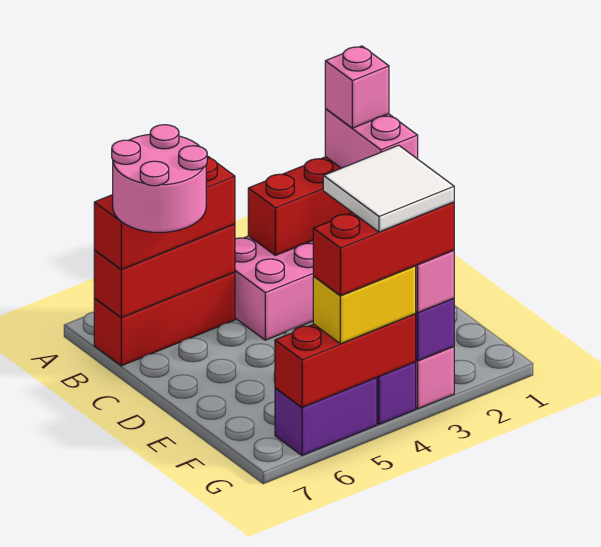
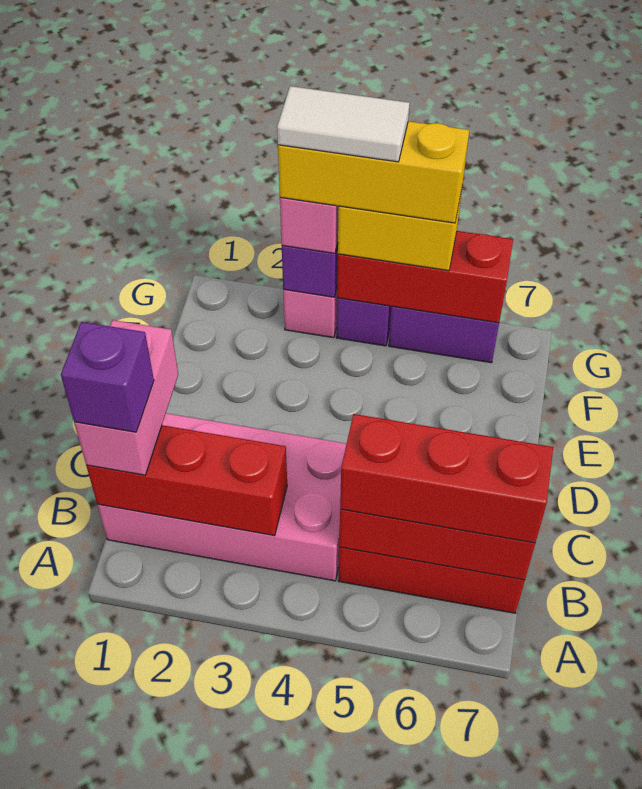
pink brick B1 level 4 -> purple brick B1 level 4
pink round brick B6:C7 level 4 -> none
white tile F3:G4 level 5 -> white tile G3:G4 level 5
red brick G3:G5 level 4 -> yellow brick G3:G5 level 4

